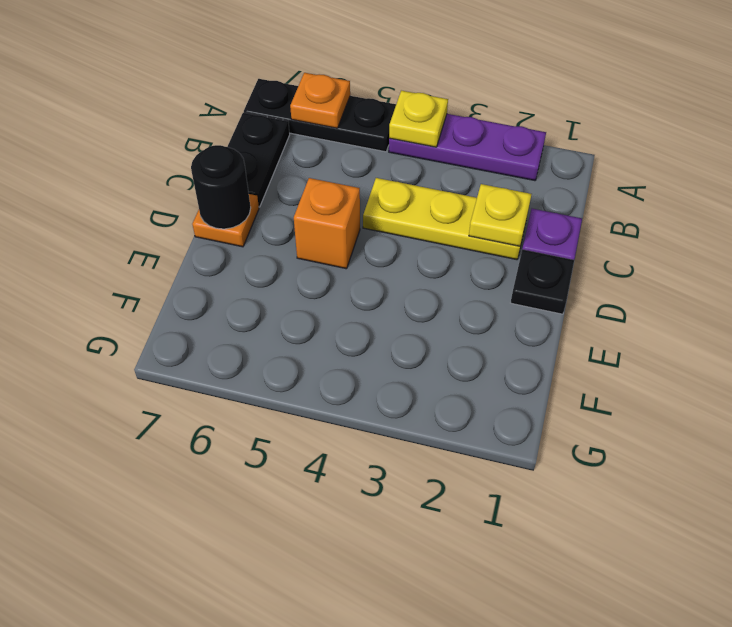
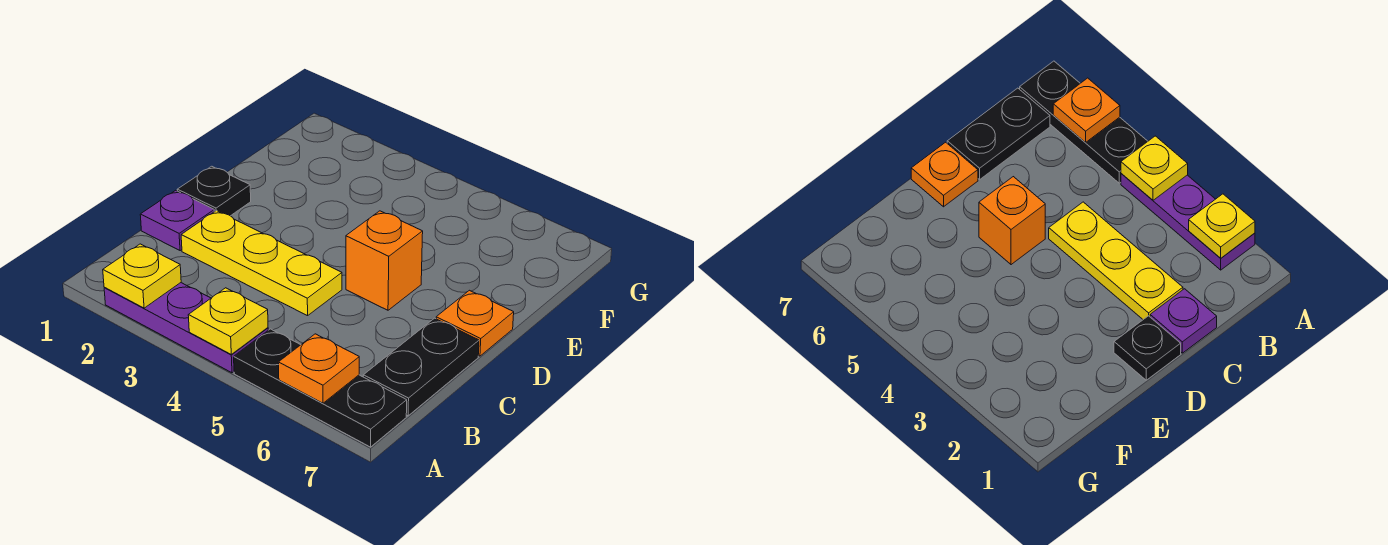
yellow plate C2 level 2 -> yellow plate A2 level 2
black round brick D7 level 2 -> none

